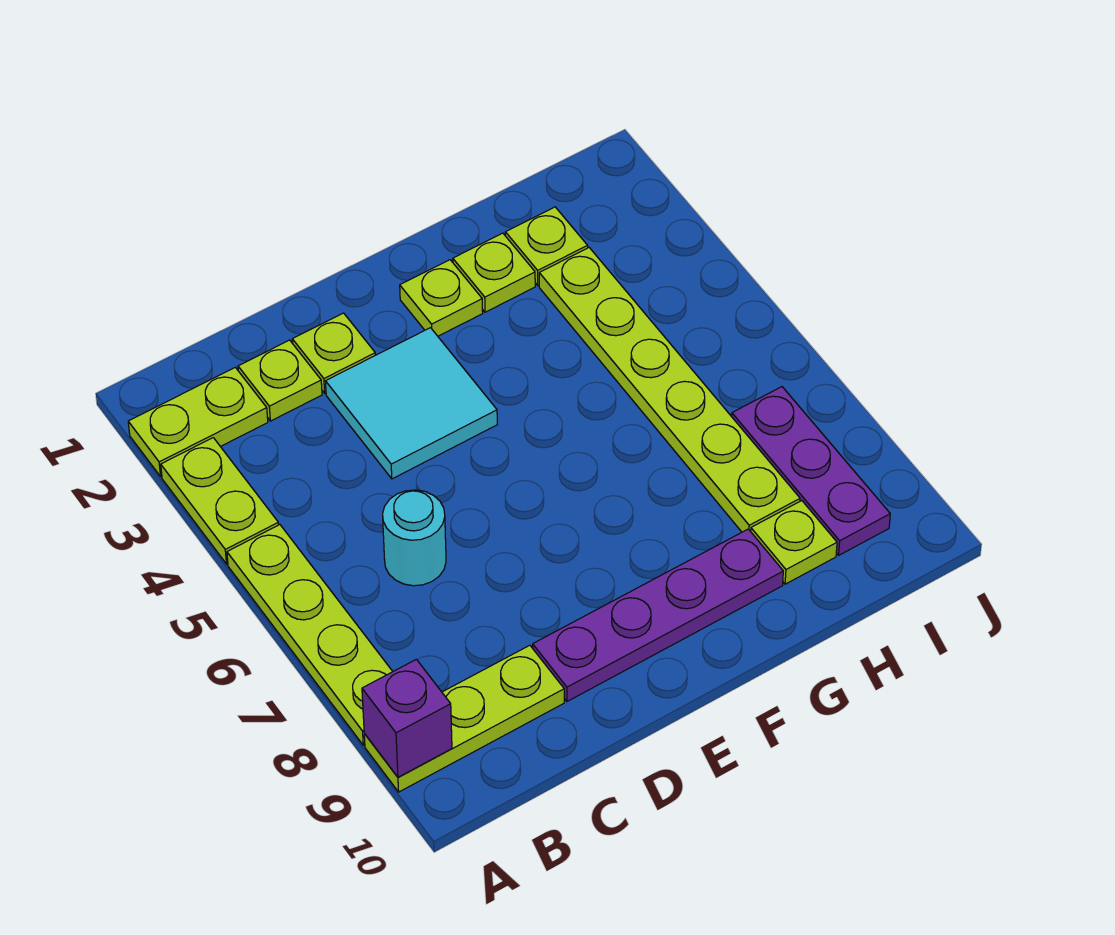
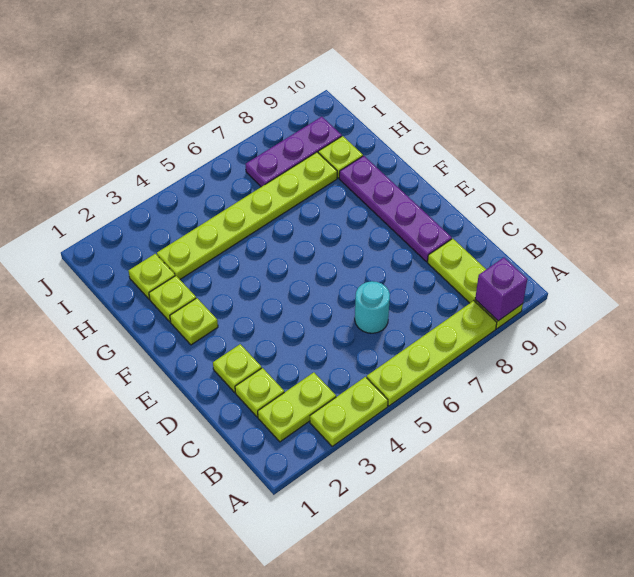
lime plate A2:B2 level 1 -> lime plate B2:B3 level 1
cyan tile D3:E4 level 1 -> none

